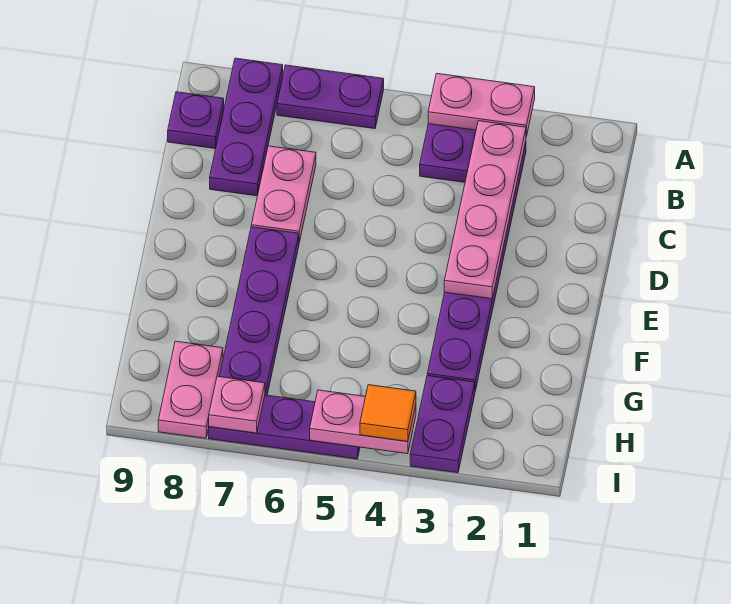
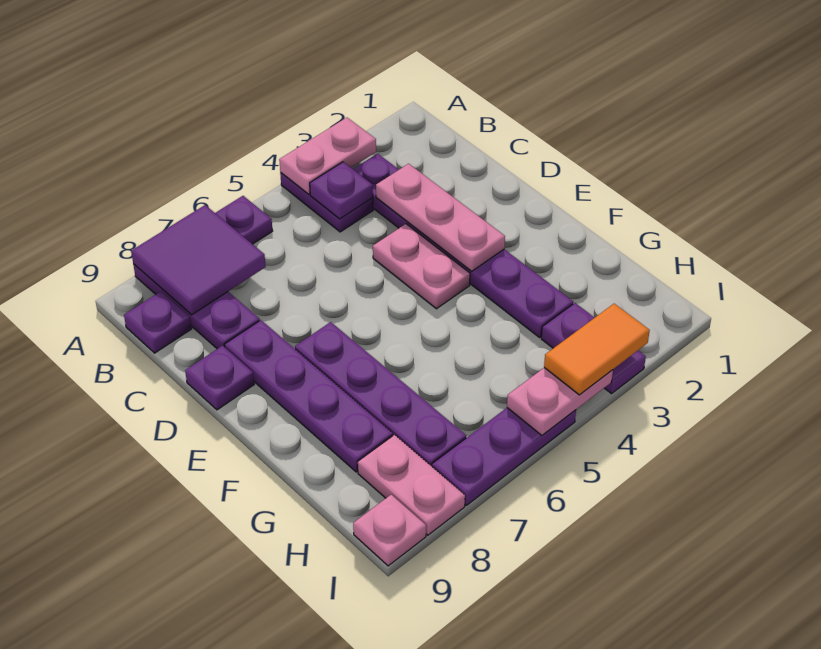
none -> purple tile A7:B8 level 2
pink plate B3:E3 level 2 -> pink plate C3:E3 level 2
none -> purple plate B4 level 2
pink plate C7:D7 level 1 -> pink plate D4:E4 level 1
none -> purple plate D8:G8 level 1
none -> purple plate D9 level 1
orange tile I4 level 3 -> orange tile I3:I4 level 3
pink plate I7 level 2 -> pink plate I9 level 1

